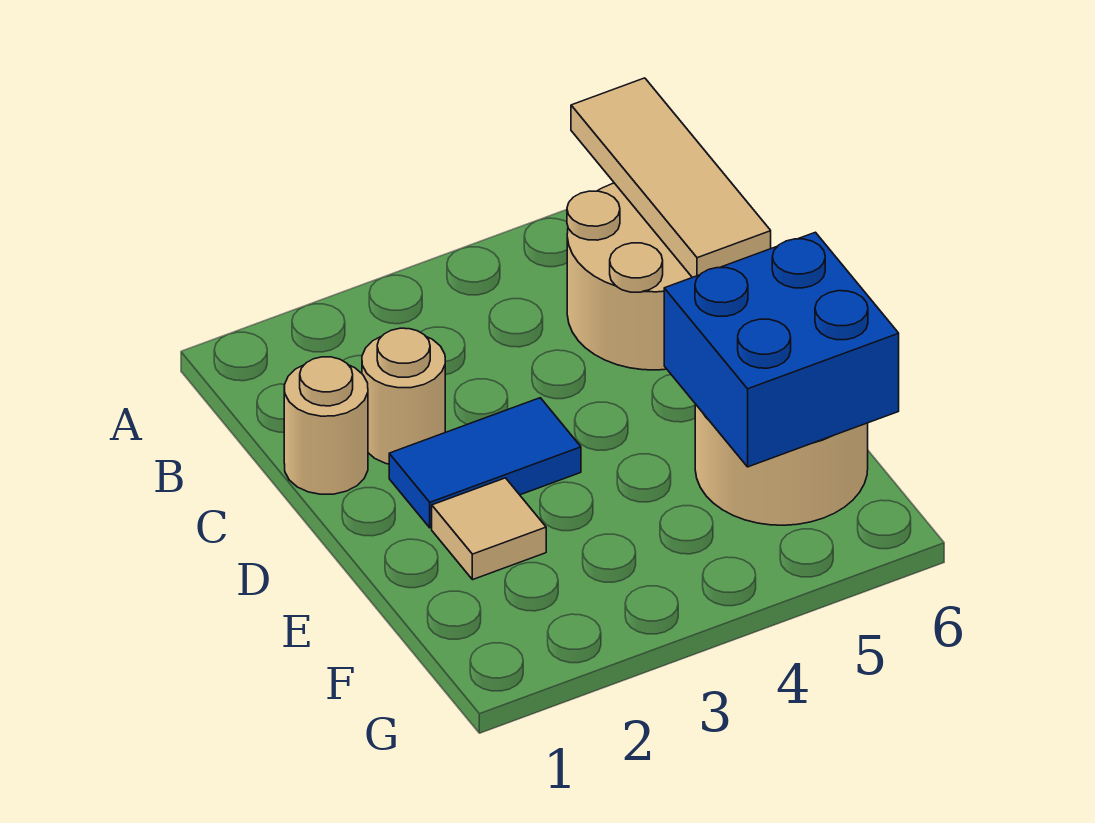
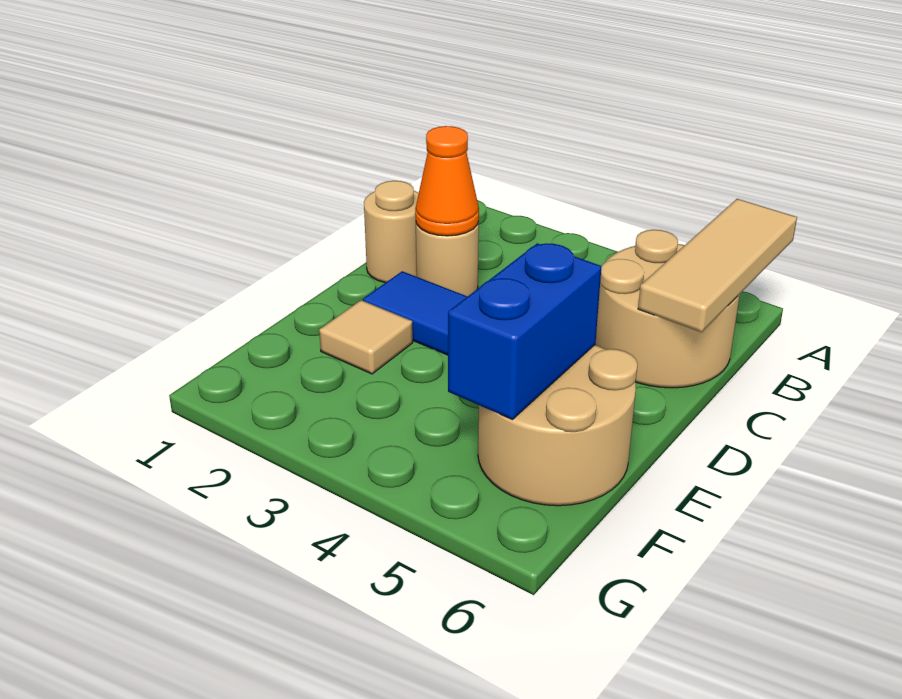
none -> orange cone C2 level 2
blue brick E5:F6 level 2 -> blue brick E5:F5 level 2

